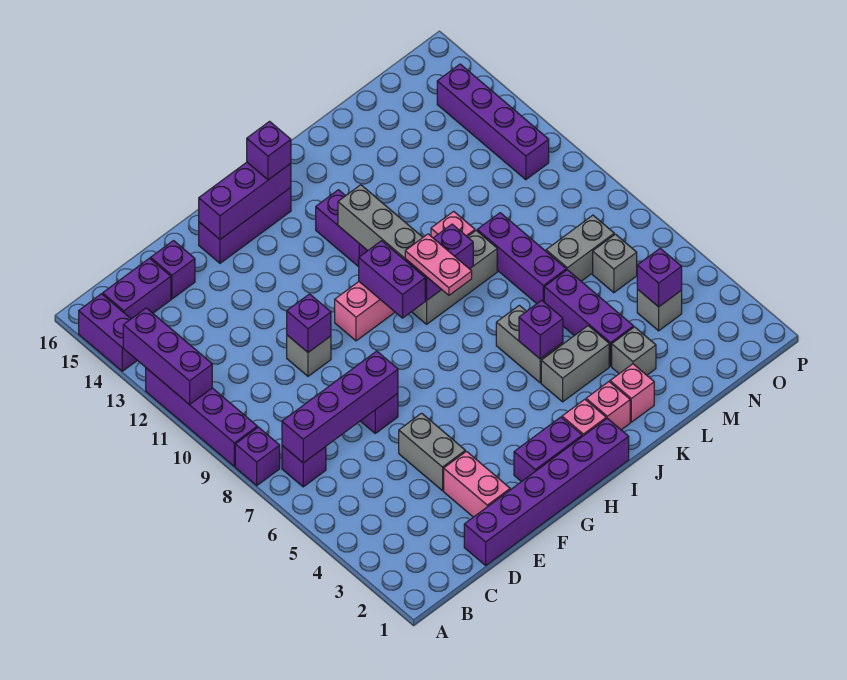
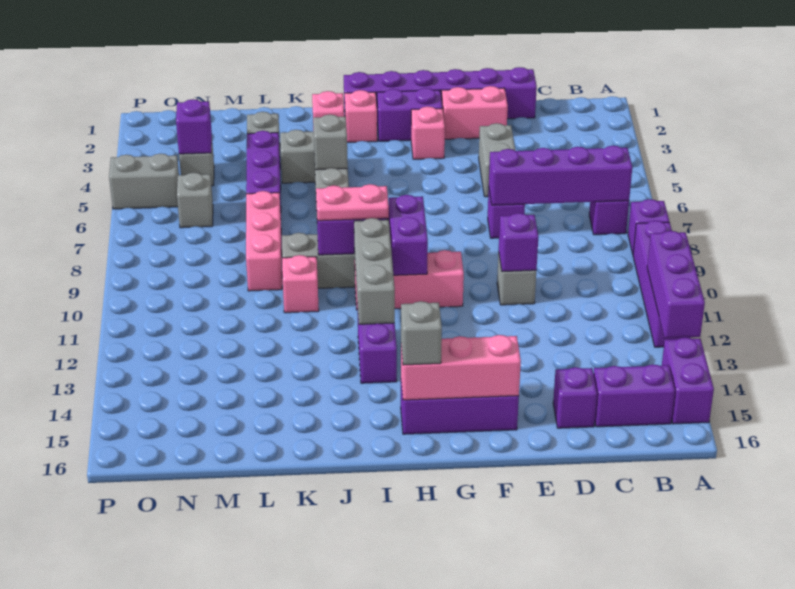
pink brick E2:E3 level 1 -> pink brick E2:F2 level 1
purple brick F15:H15 level 2 -> pink brick F15:H15 level 2
purple brick H15 level 3 -> grey brick H15 level 3
pink plate I8:I9 level 3 -> pink plate I9:J9 level 3
purple brick J5 level 2 -> grey brick J5 level 2
pink brick K2 level 1 -> pink brick G3 level 1
purple brick L7:L9 level 1 -> pink brick L7:L9 level 1
grey brick M7:N7 level 1 -> grey brick O5:P5 level 1
purple brick O11:O14 level 1 -> none

